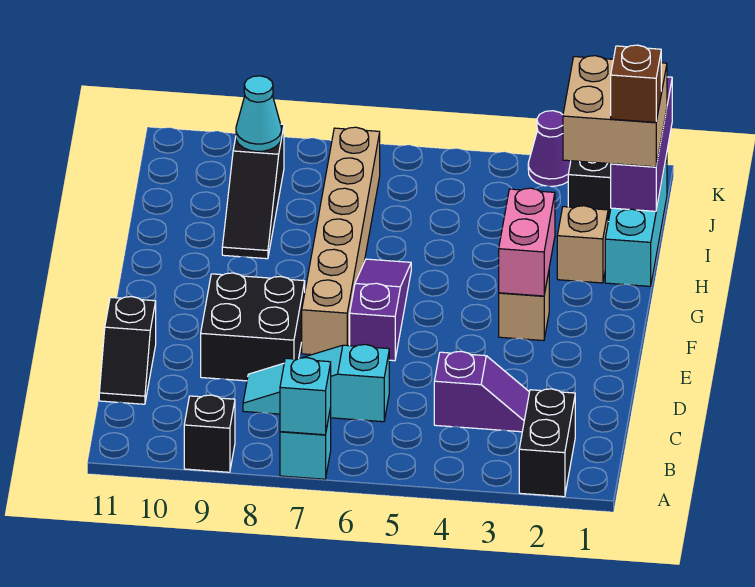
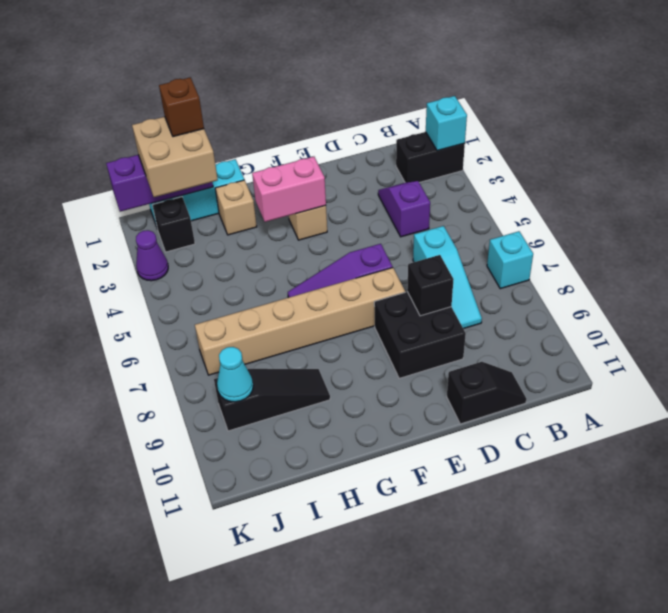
cyan brick A7 level 2 -> cyan brick A2 level 2
black brick A9 level 1 -> black brick D8 level 2

